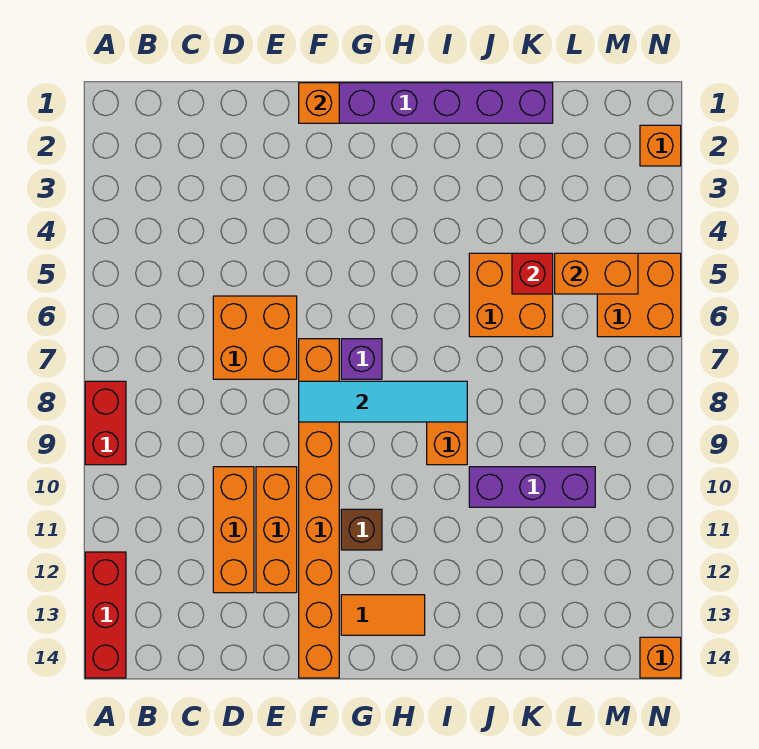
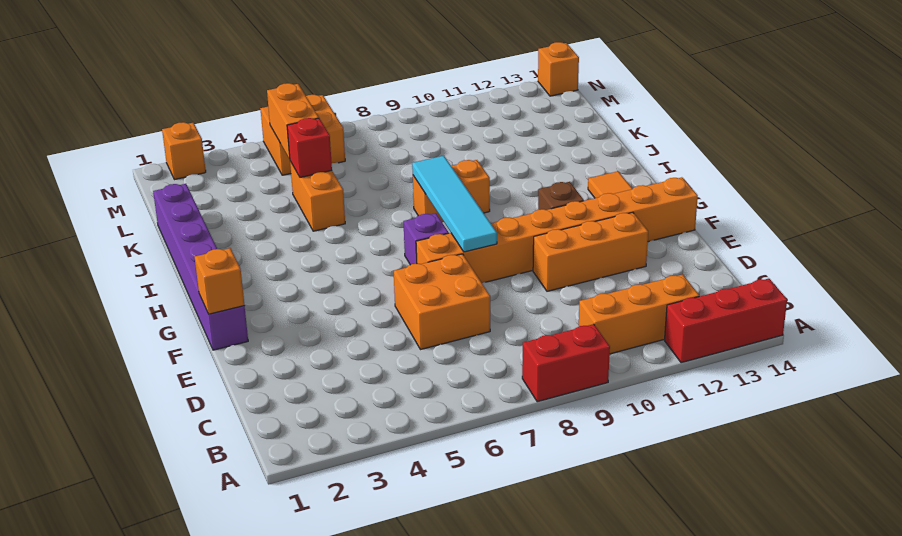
orange brick D10:D12 level 1 -> orange brick B10:B12 level 1
orange brick J5:K6 level 1 -> orange brick J5:K5 level 1
purple brick J10:L10 level 1 -> none

